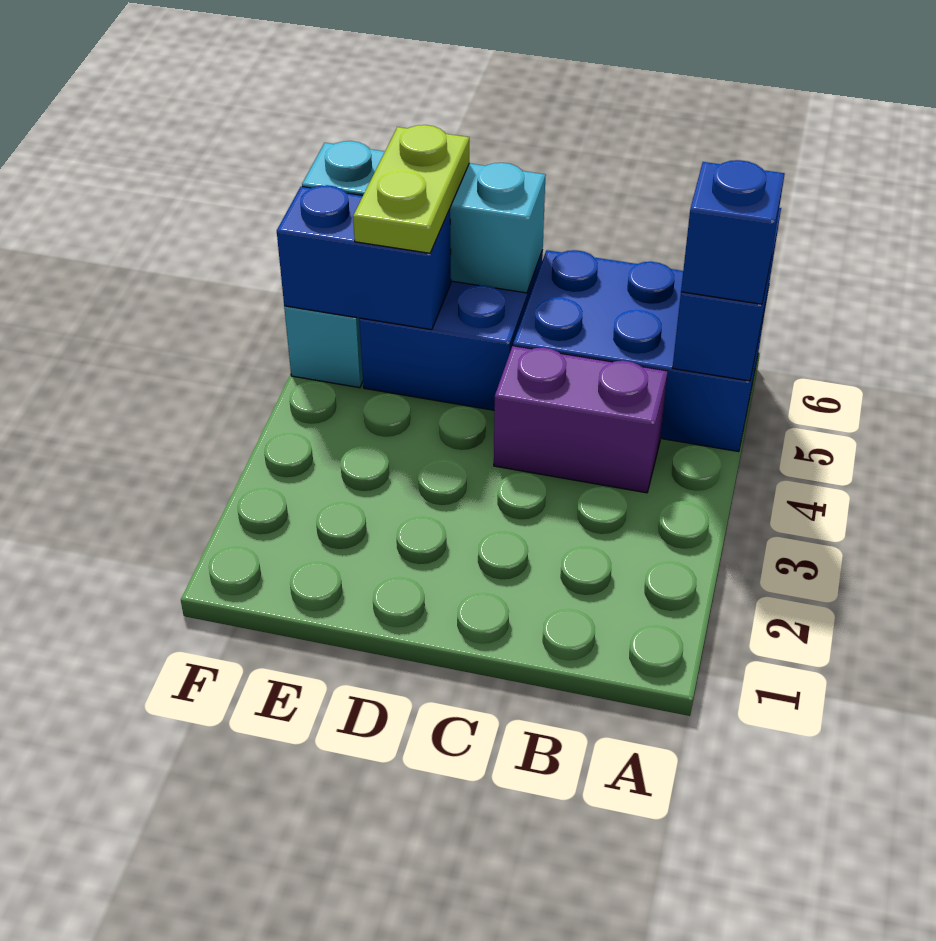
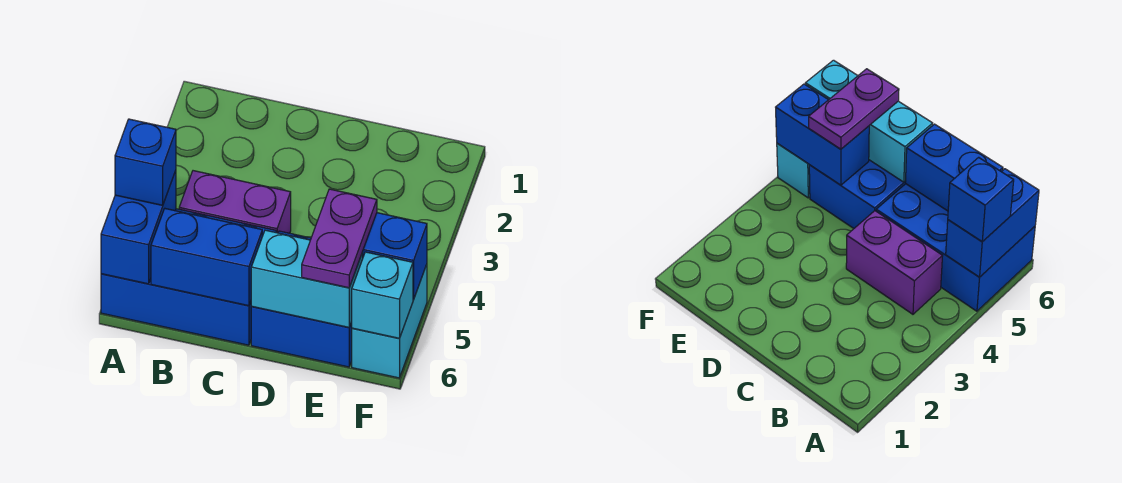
none -> blue brick B6:C6 level 2
lime plate E5:E6 level 3 -> purple plate E5:E6 level 3

